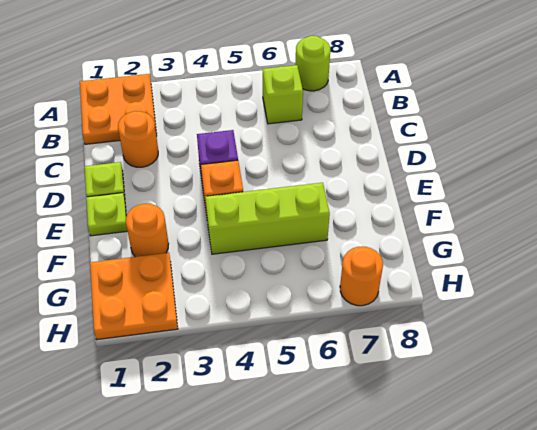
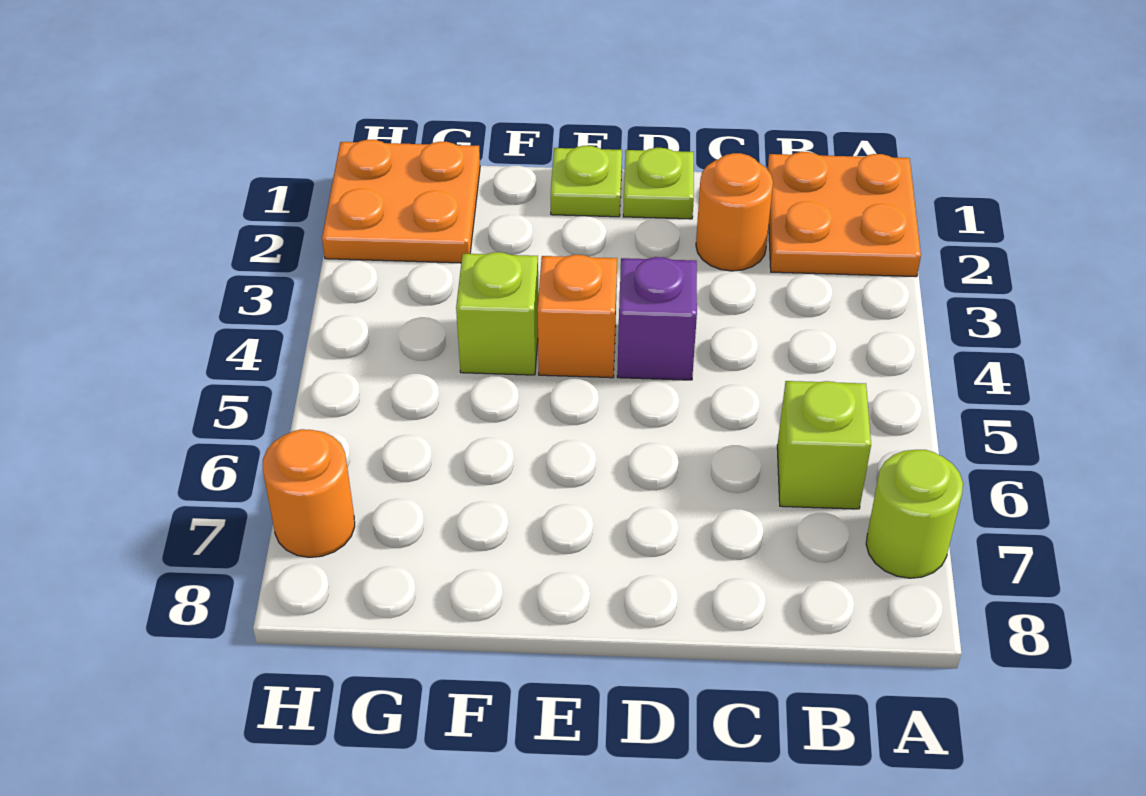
orange round brick F2 level 1 -> none
lime brick F4:F6 level 1 -> lime brick F4 level 1

